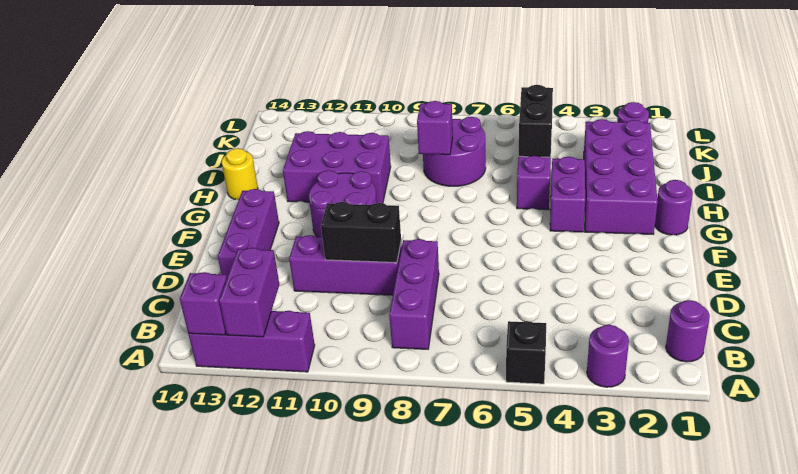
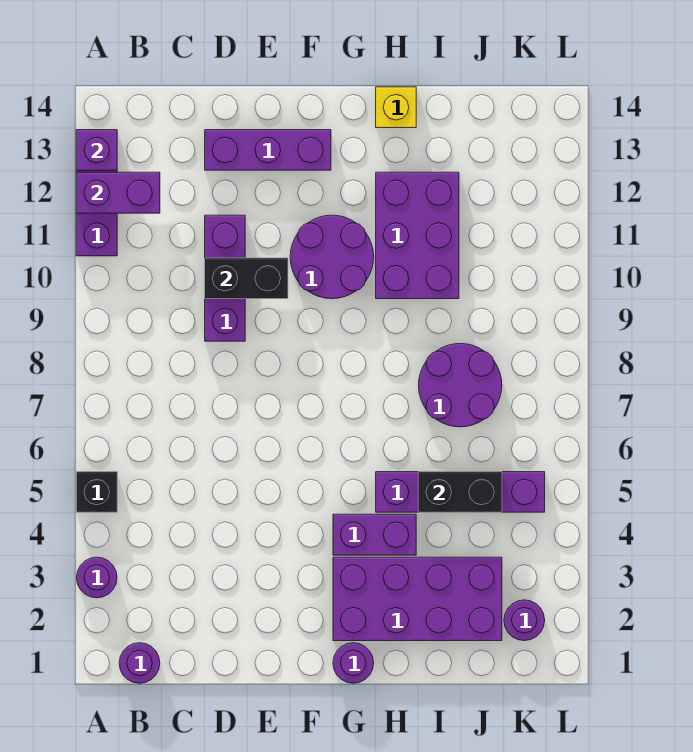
purple brick B8:D8 level 1 -> none
black brick D9:D10 level 2 -> black brick D10:E10 level 2
yellow round brick H14 level 1 -> yellow brick H14 level 1
purple brick I8 level 2 -> none

